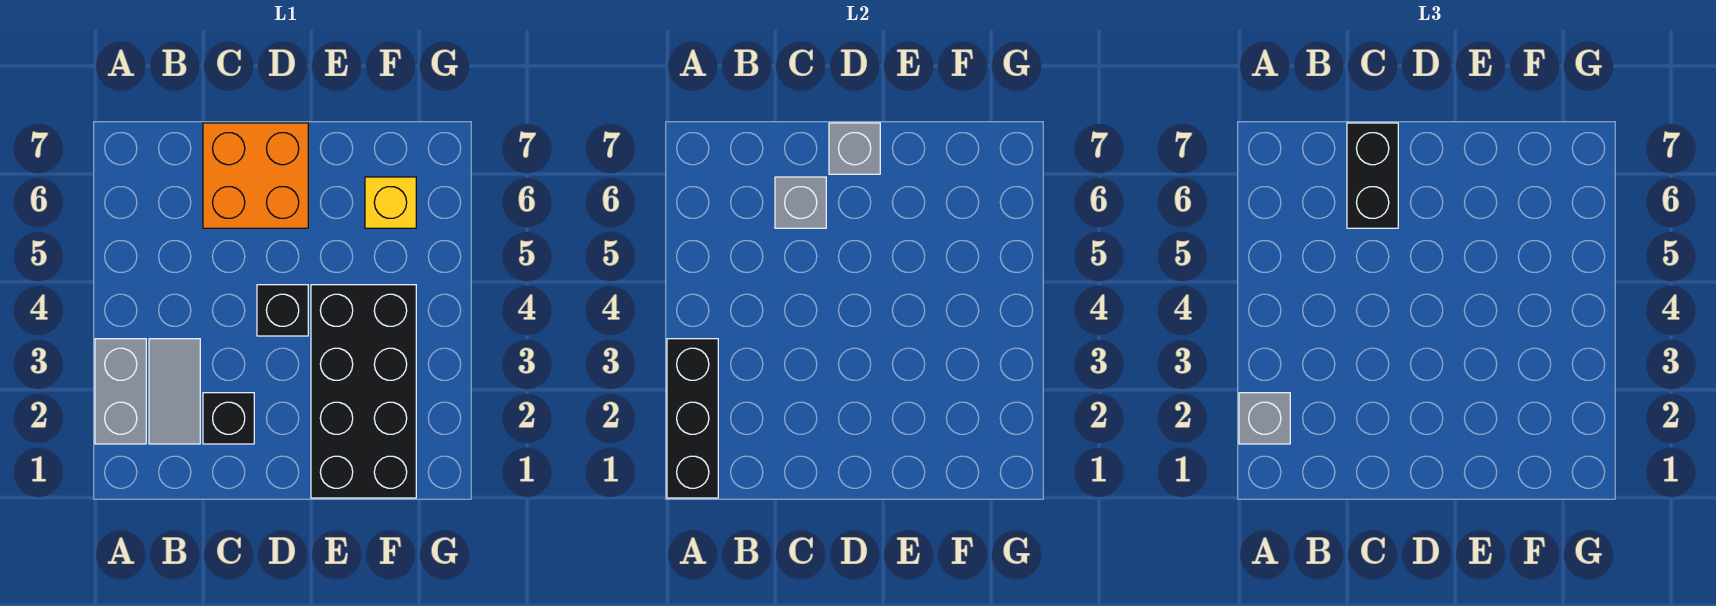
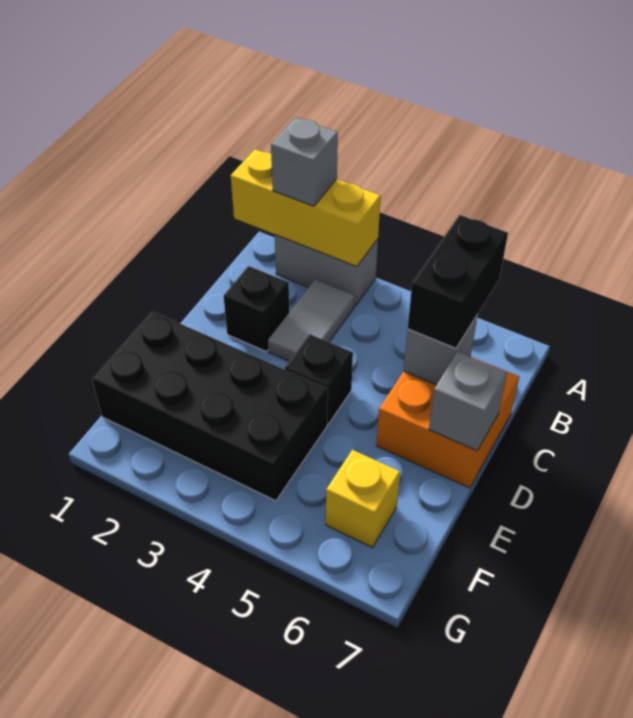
black brick A1:A3 level 2 -> yellow brick A1:A3 level 2
grey tile B2:B3 level 1 -> grey tile B3:C3 level 1
black brick C6:C7 level 3 -> black brick B6:C6 level 3

